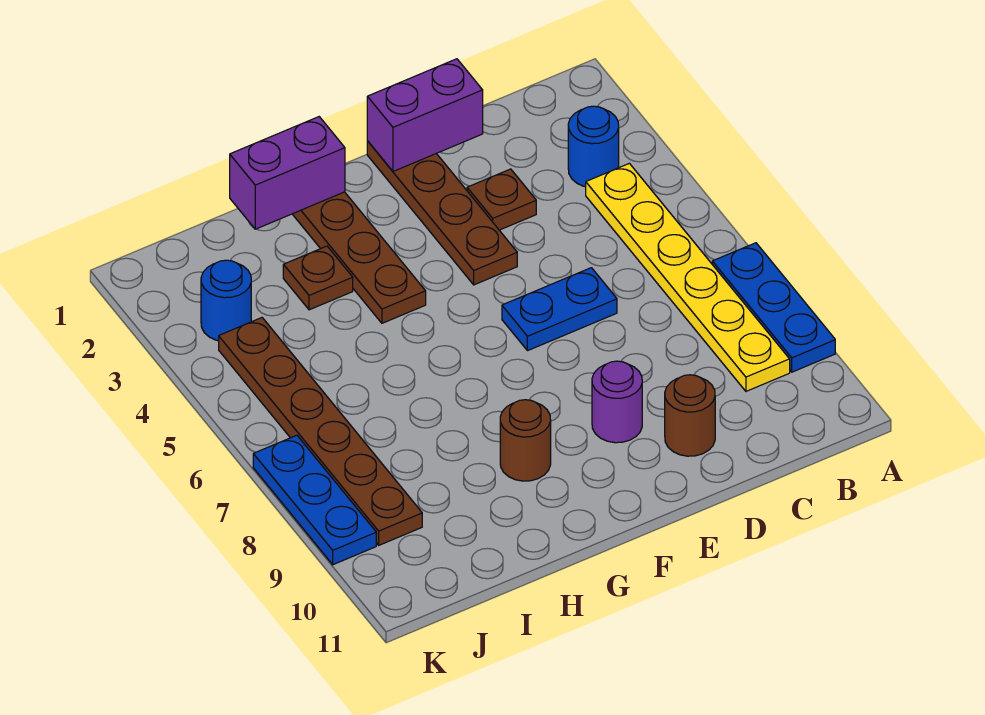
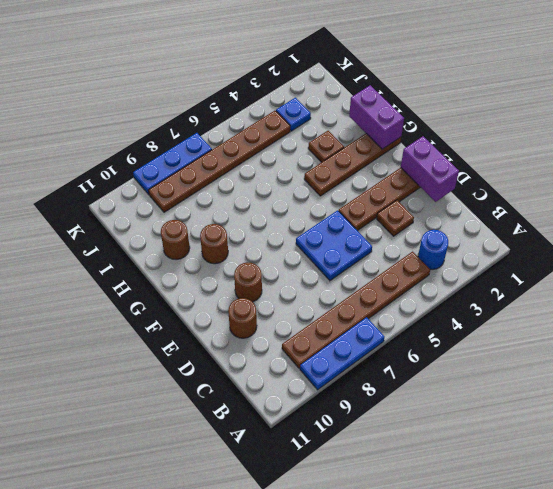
yellow plate B4:B9 level 1 -> brown plate B4:B9 level 1
blue plate D6:E6 level 1 -> blue plate D5:E6 level 1
purple round brick E9 level 1 -> brown round brick E9 level 1
none -> brown round brick H10 level 1
blue round brick J3 level 1 -> blue plate J3 level 1

